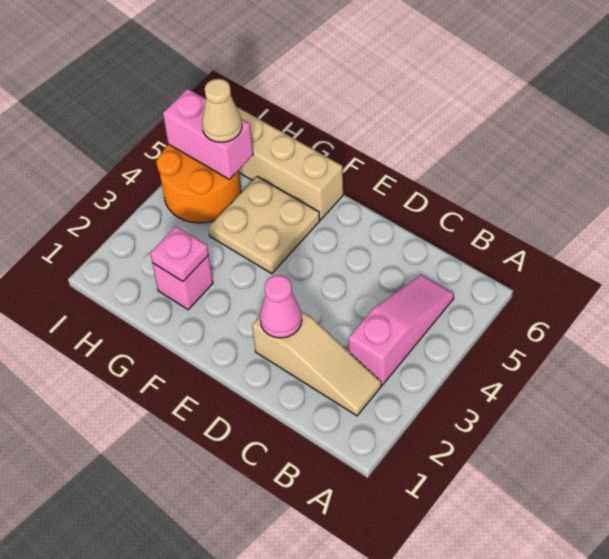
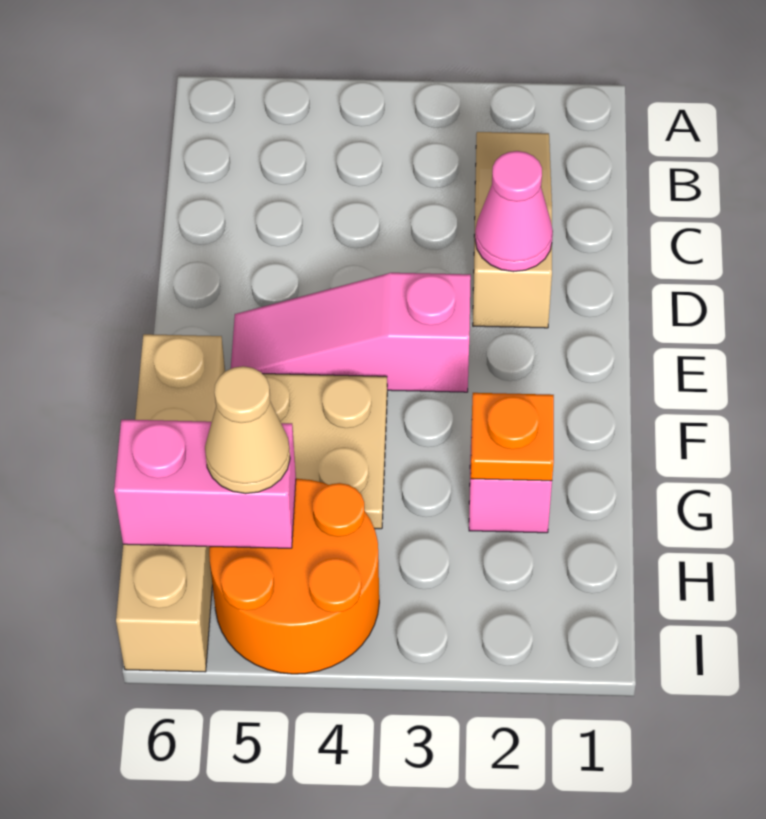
pink slope B3:B5 level 1 top 3 -> pink slope E3:E5 level 1 top 3
pink plate G2 level 2 -> orange plate G2 level 2
pink brick H5:I5 level 2 -> pink brick H5:H6 level 2

